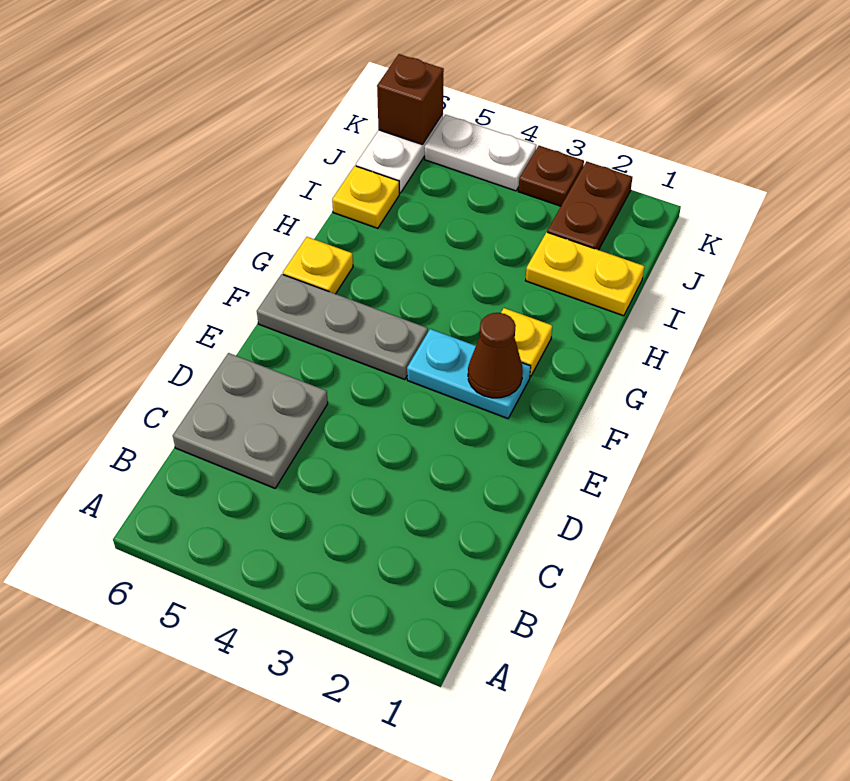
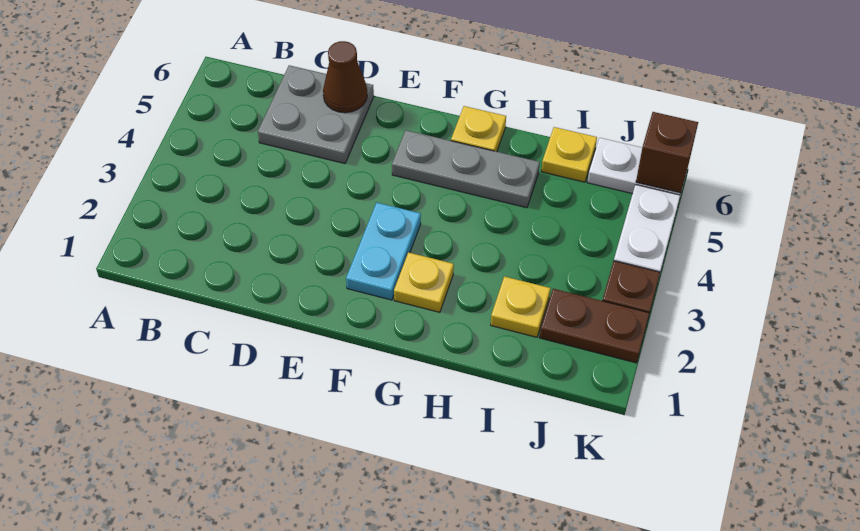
brown cone F2 level 2 -> brown cone D6 level 2
grey plate F4:F6 level 1 -> grey plate F5:H5 level 1
yellow plate I1:I2 level 1 -> yellow plate I2 level 1

